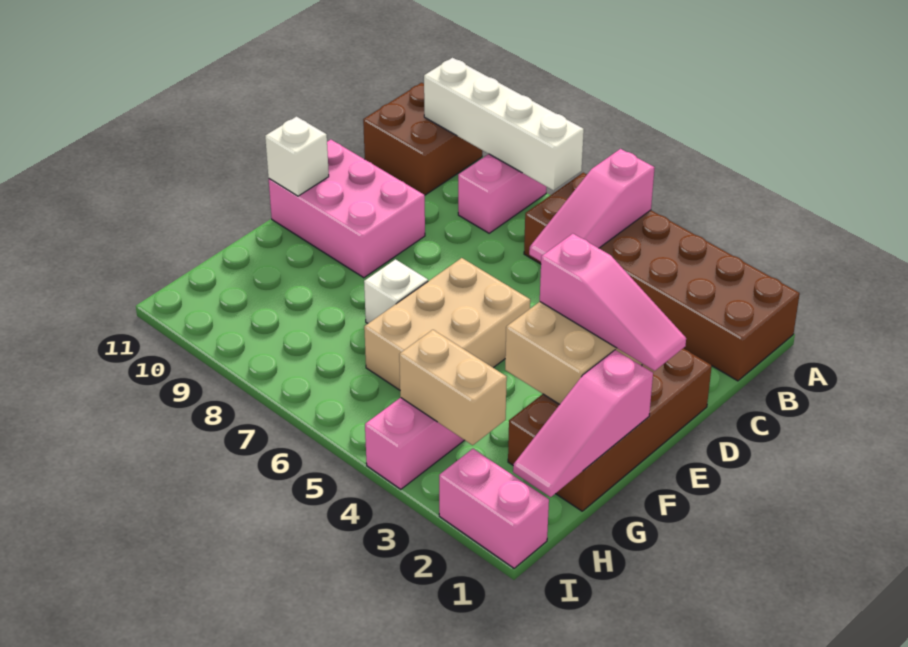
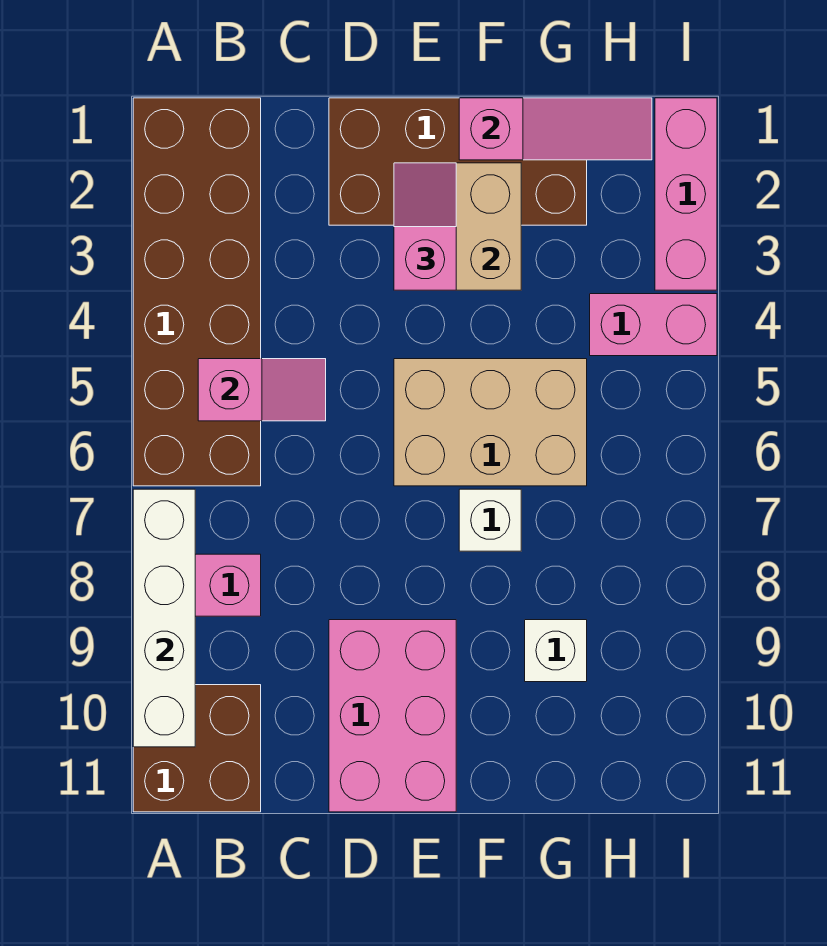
pink slope A5:C5 level 2 top A -> pink slope B5:C5 level 2 top B
pink slope E1:E3 level 3 top 3 -> pink slope E2:E3 level 3 top 3
white brick E11 level 2 -> white brick G9 level 1
tan brick H3:H4 level 2 -> none
pink brick I1:I2 level 1 -> pink brick I1:I3 level 1

